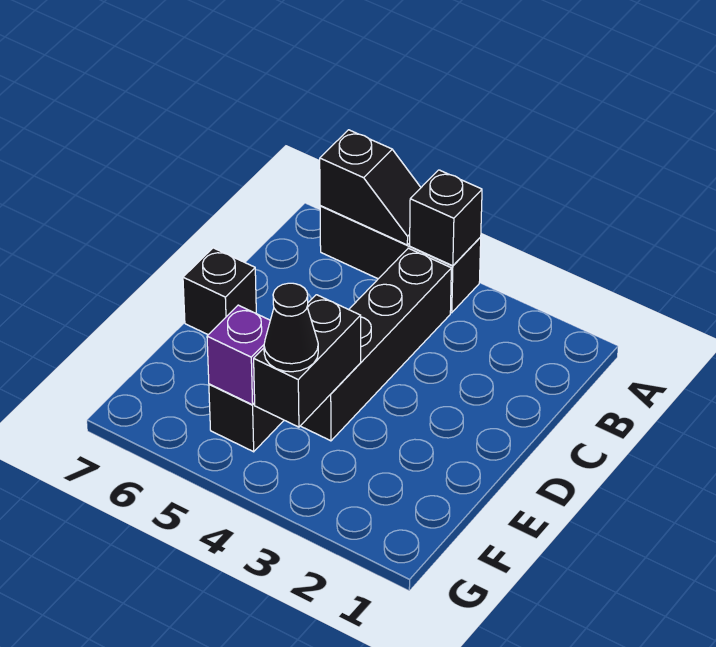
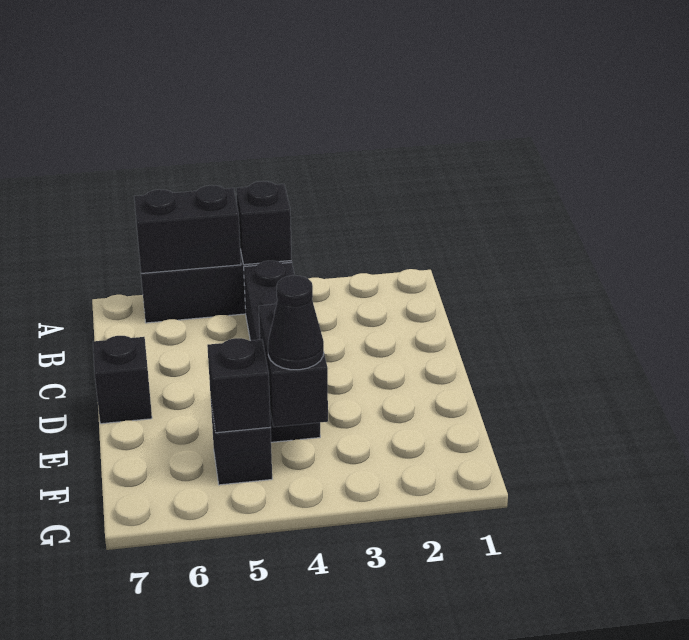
black slope A5:A6 level 2 top 6 -> black brick A5:A6 level 2
purple brick F5 level 2 -> black brick F5 level 2

